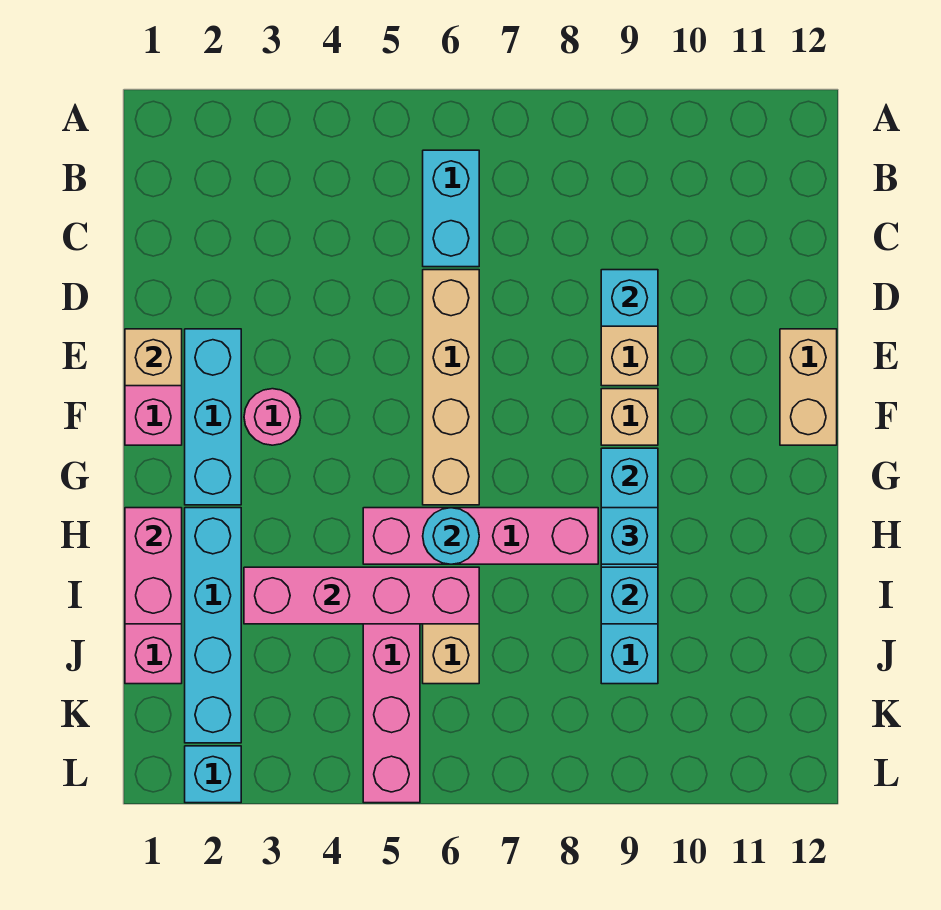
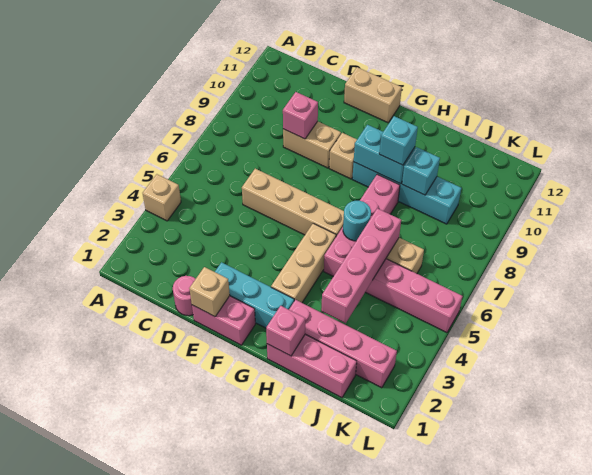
none -> tan brick A4 level 1
cyan brick B6:C6 level 1 -> none
cyan brick D9 level 2 -> pink brick D9 level 2
pink round brick F3 level 1 -> pink round brick D1 level 1
none -> tan brick G3:G5 level 1
pink brick H1:I1 level 2 -> pink brick H1 level 2
cyan brick H2:K2 level 1 -> pink brick H2:K2 level 1
cyan brick L2 level 1 -> none

